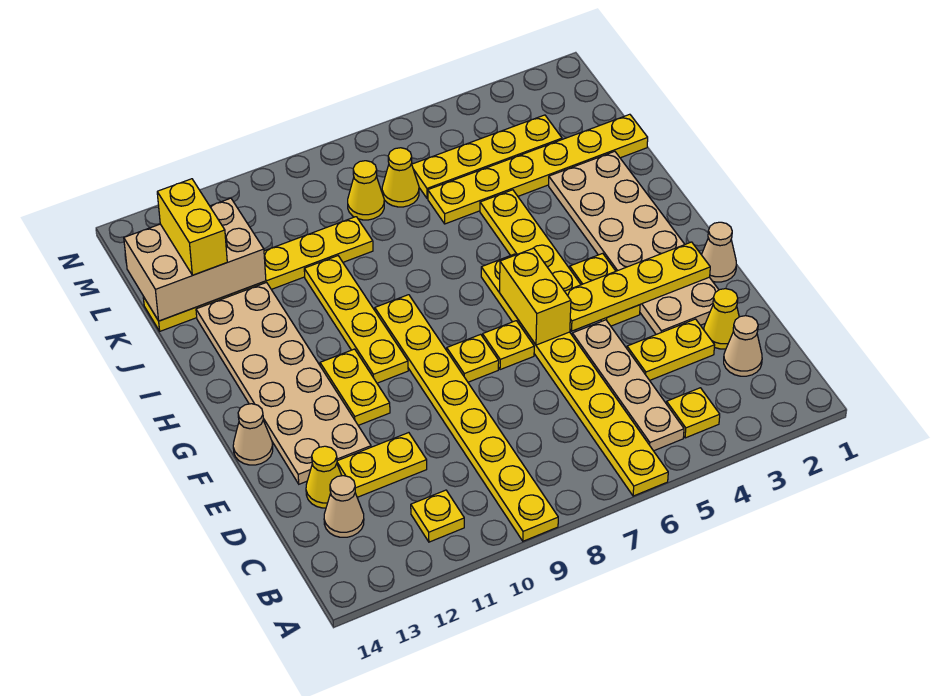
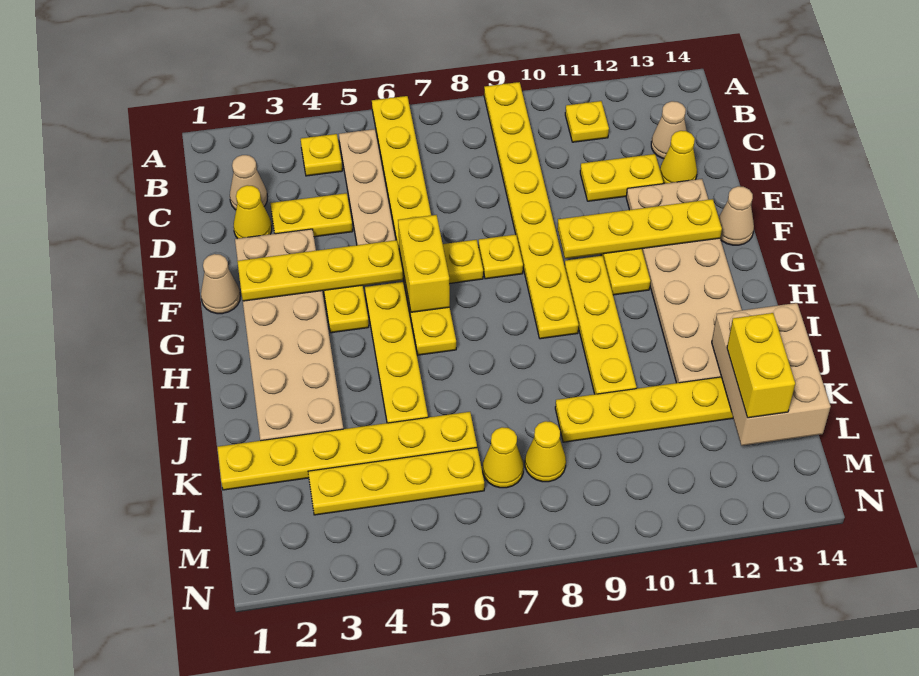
none -> yellow plate F10:F13 level 2
tan brick K12:L14 level 2 -> tan brick J13:L14 level 2

